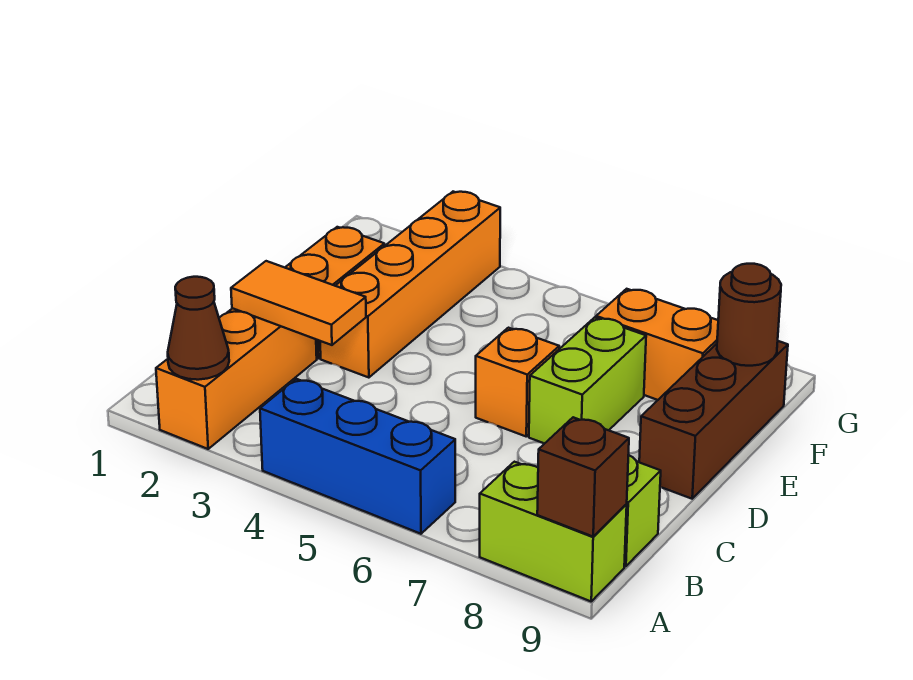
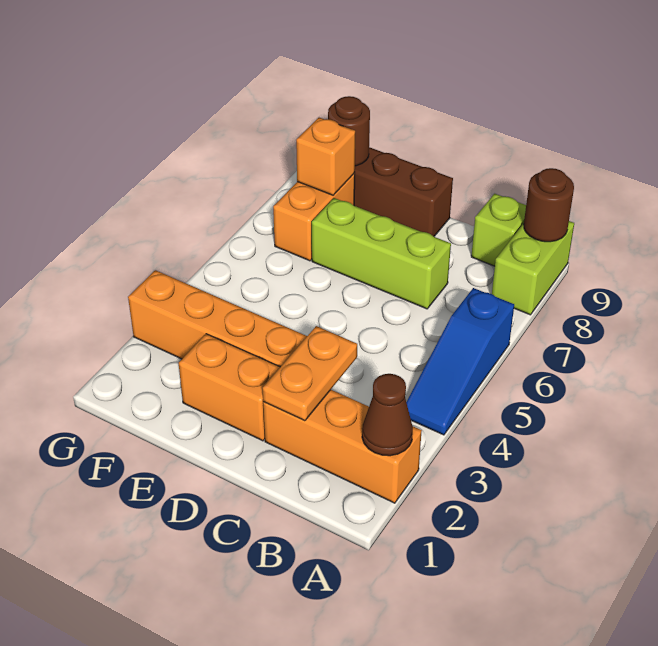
blue brick A4:A6 level 1 -> blue slope A4:A6 level 1 top 6
brown brick A9 level 2 -> brown round brick A9 level 2
orange tile C2:C3 level 2 -> orange plate C2:C3 level 2
orange brick D6 level 1 -> orange brick F8 level 2
lime brick D7:E7 level 1 -> lime brick C7:E7 level 1

